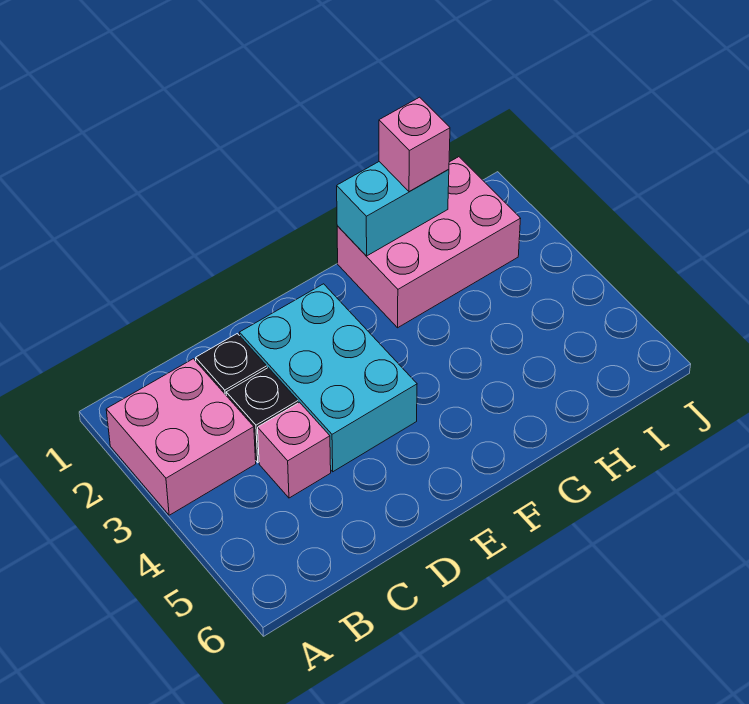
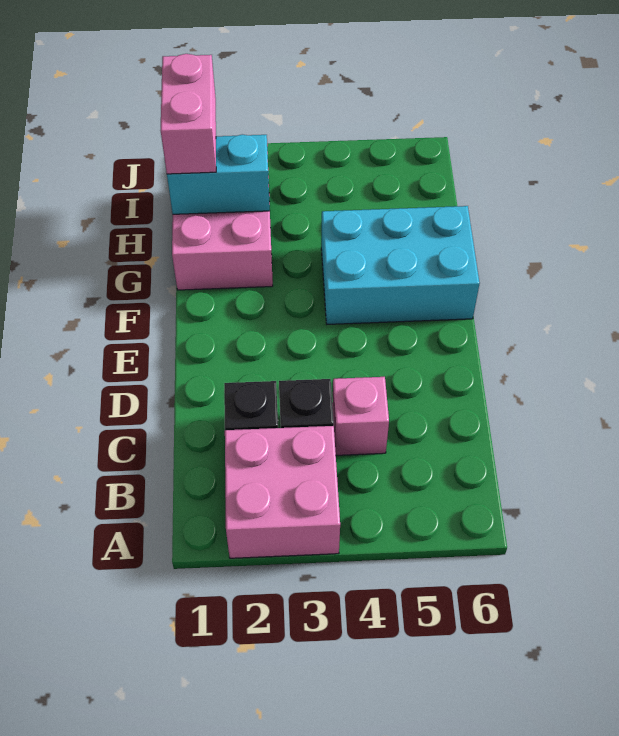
cyan brick D2:E4 level 1 -> cyan brick F4:G6 level 1
cyan brick G1:H1 level 2 -> cyan brick H1:H2 level 2
pink brick H1 level 3 -> pink brick H1:I1 level 3

